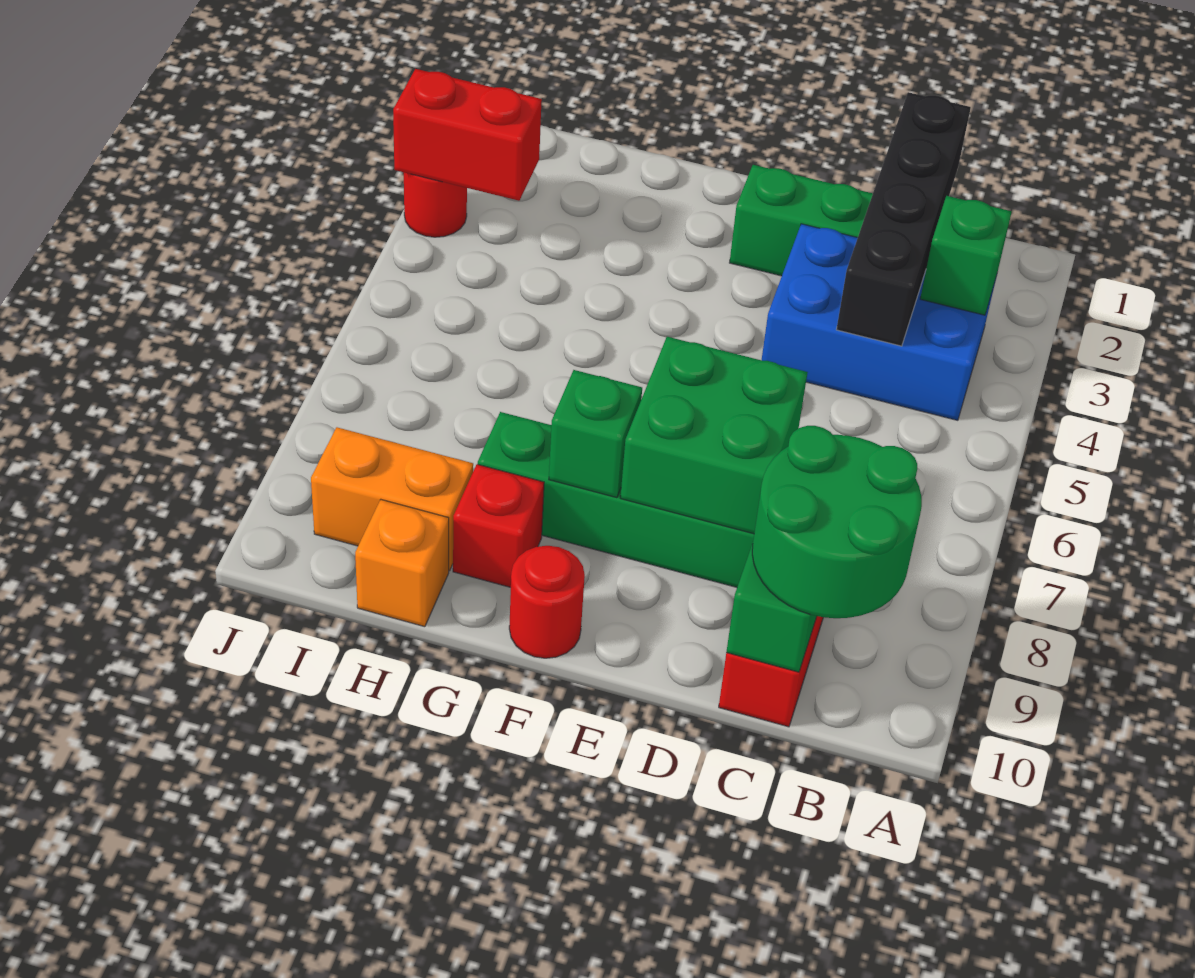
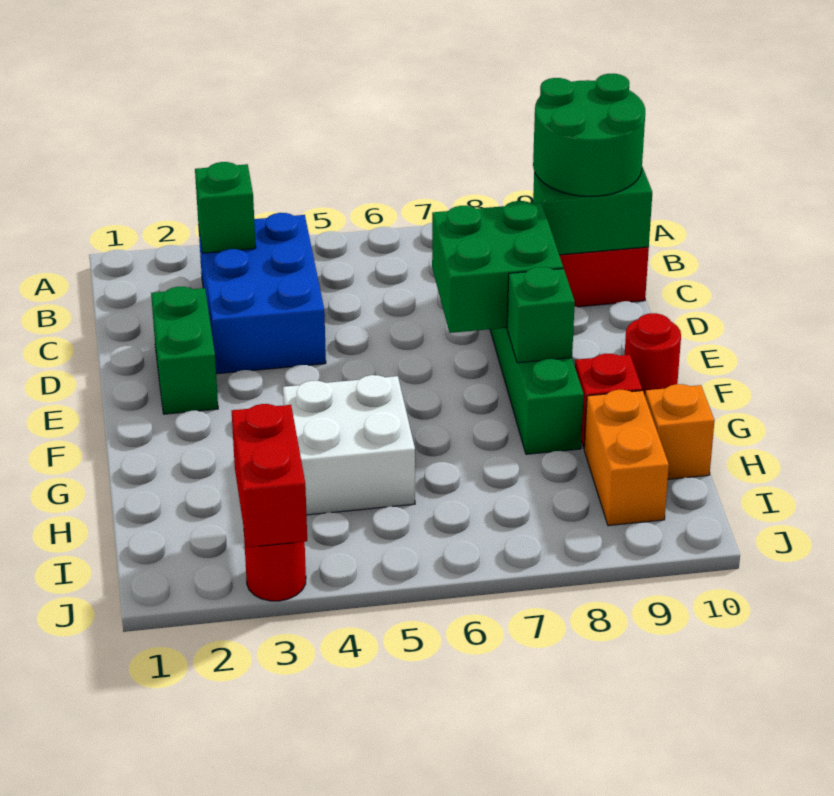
black brick C1:C4 level 2 -> none
none -> white brick G4:H5 level 1

